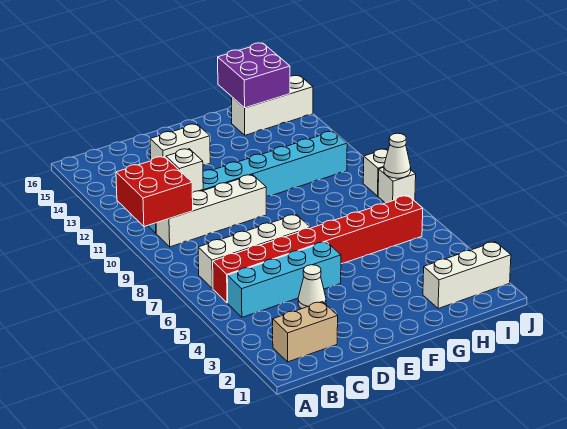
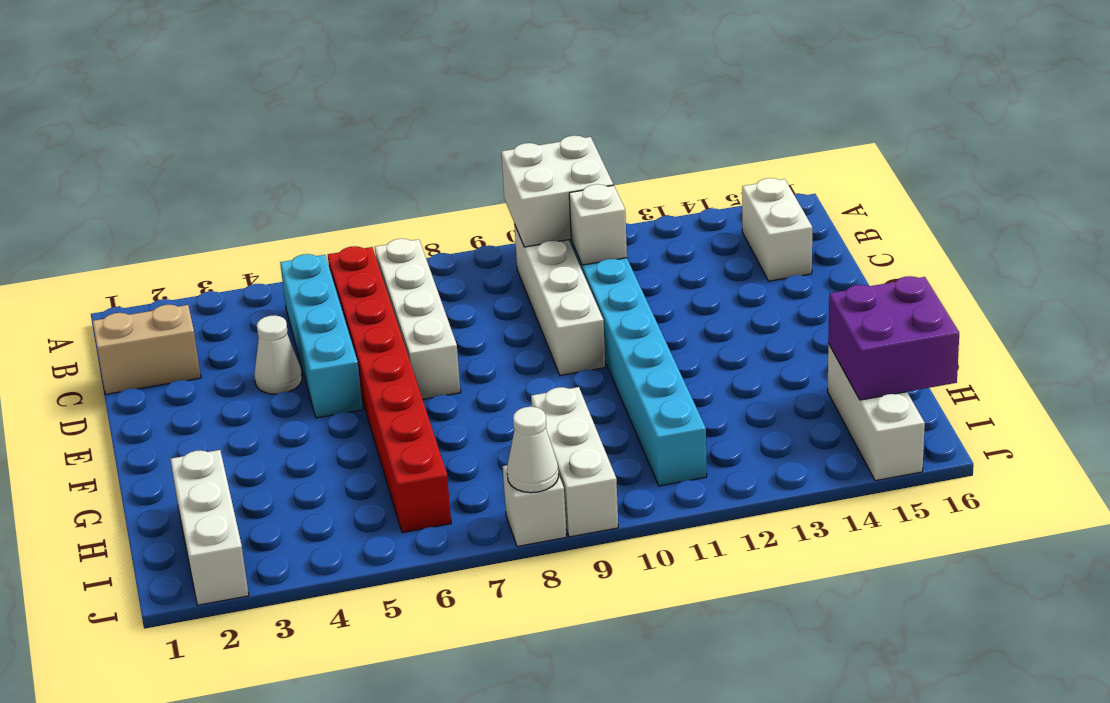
red brick A10:B11 level 2 -> white brick A10:B11 level 2
tan brick B2:C2 level 1 -> tan brick C1:C2 level 1
white brick D14:E14 level 1 -> white brick B15:C15 level 1
white brick J9 level 1 -> white brick H9:J9 level 1

